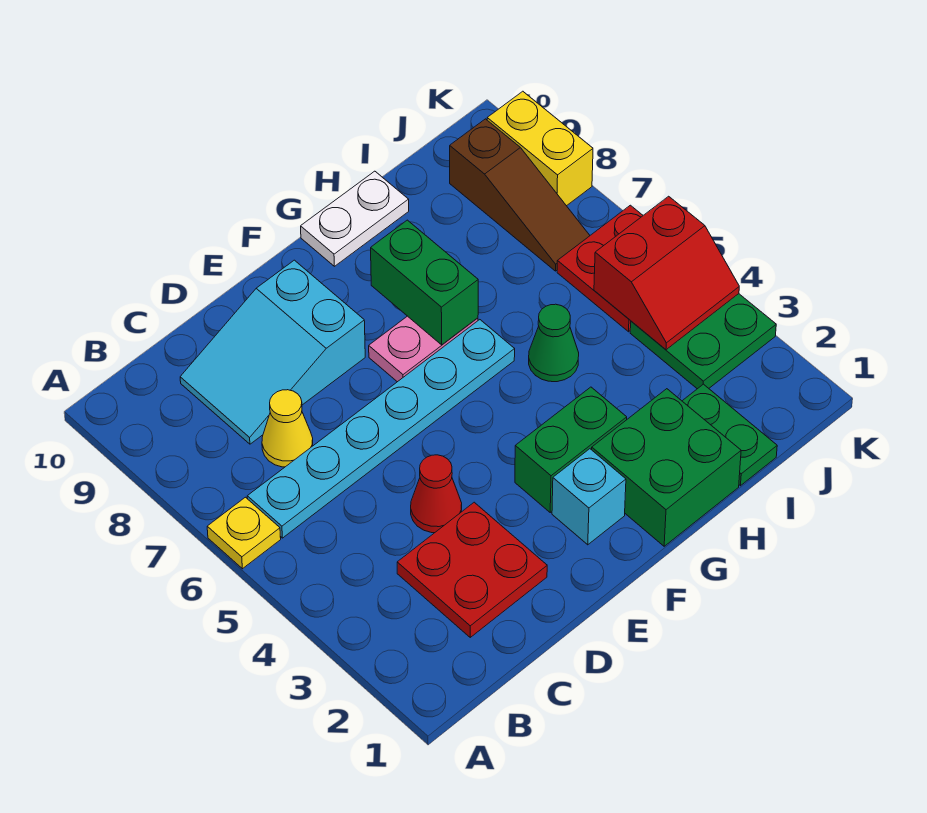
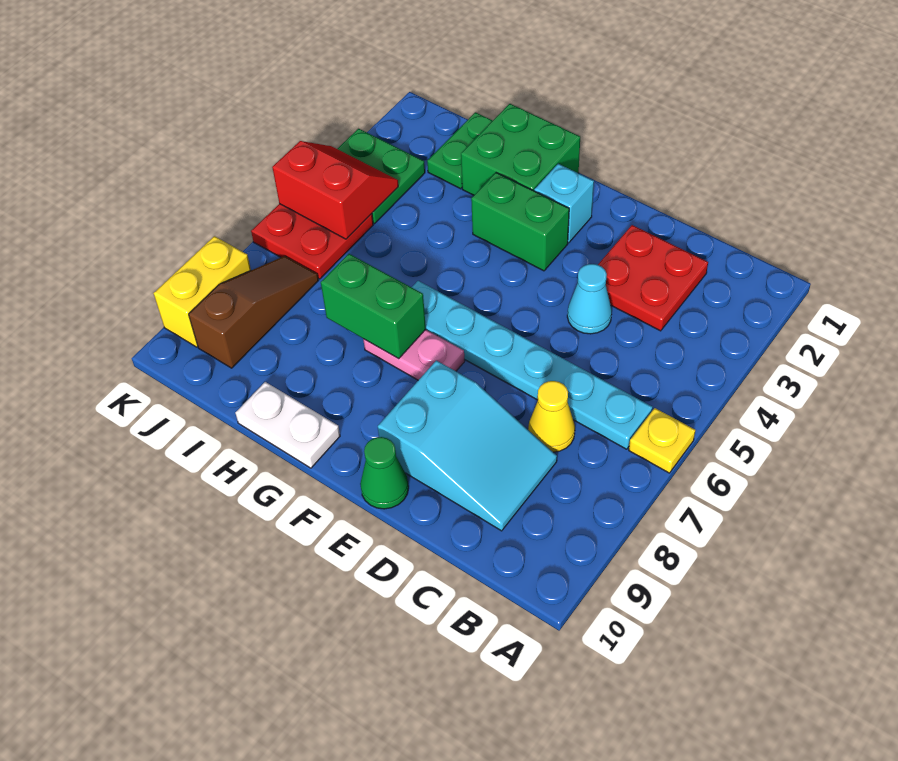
red cone D4 level 1 -> cyan cone D4 level 1
green brick G7:G8 level 2 -> green brick G7:H7 level 2
green cone H5 level 1 -> green cone E10 level 1

